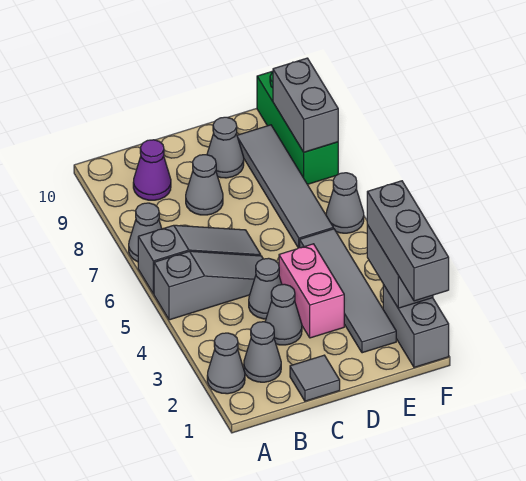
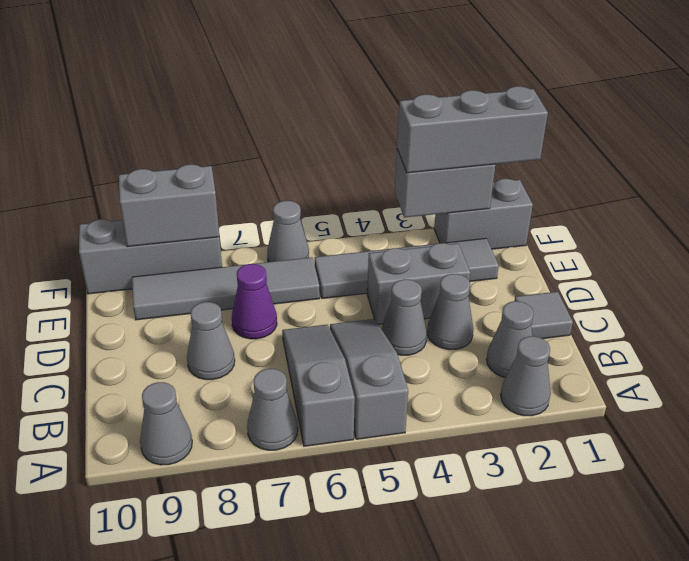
purple cone B9 level 1 -> purple cone D7 level 1
pink brick D3:D4 level 1 -> grey brick D3:D4 level 1
grey cone D9 level 1 -> grey cone A9 level 1
green brick F8:F10 level 1 -> grey brick F8:F10 level 1

